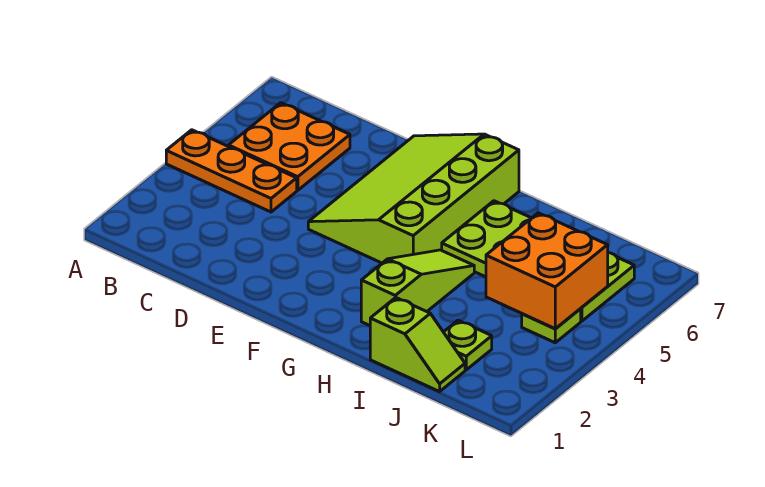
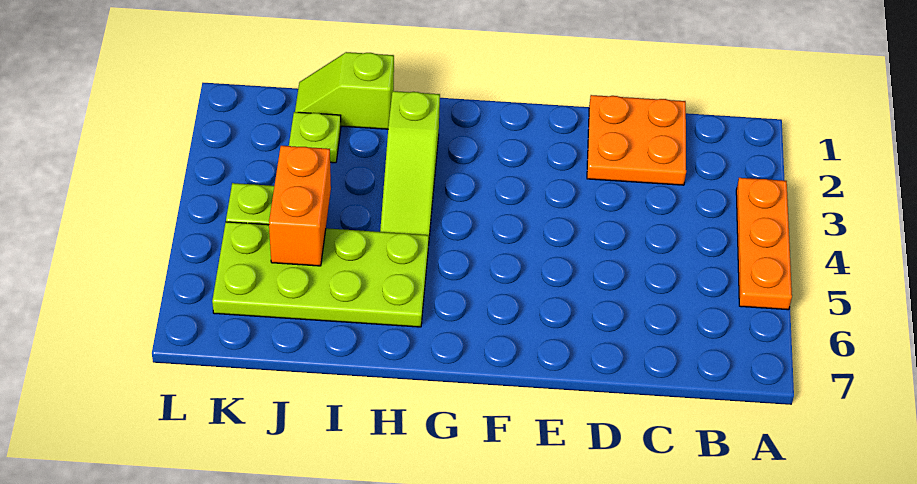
orange plate A4:C4 level 1 -> orange plate A3:A5 level 1
orange plate B5:C6 level 1 -> orange plate C1:D2 level 1
lime slope E4:G7 level 1 top G -> none
orange brick J4:K5 level 2 -> orange brick J4:J5 level 2

